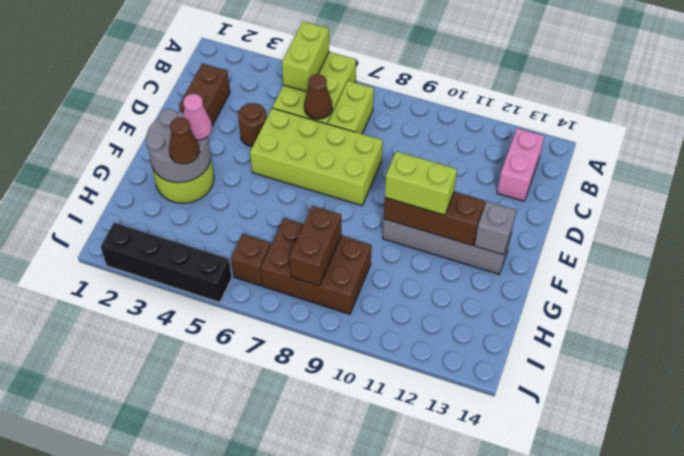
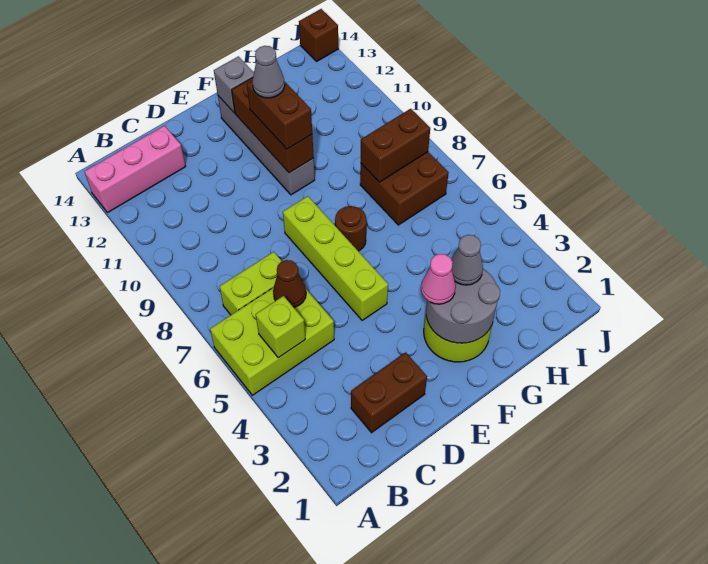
lime brick A5:B5 level 2 -> lime brick B5 level 2
pink brick B13:C13 level 1 -> pink brick A13:C13 level 1
brown round brick D4 level 1 -> brown round brick F7 level 1
lime brick D5:E8 level 1 -> lime brick E5:E8 level 1
lime brick F10:F11 level 3 -> brown brick F10:F11 level 3
none -> grey cone F11 level 4
brown cone G3 level 3 -> grey cone G3 level 3
brown brick H7:I9 level 1 -> brown brick H7:I8 level 1
brown brick I6 level 1 -> brown brick J14 level 1
black brick J2:J5 level 1 -> none

